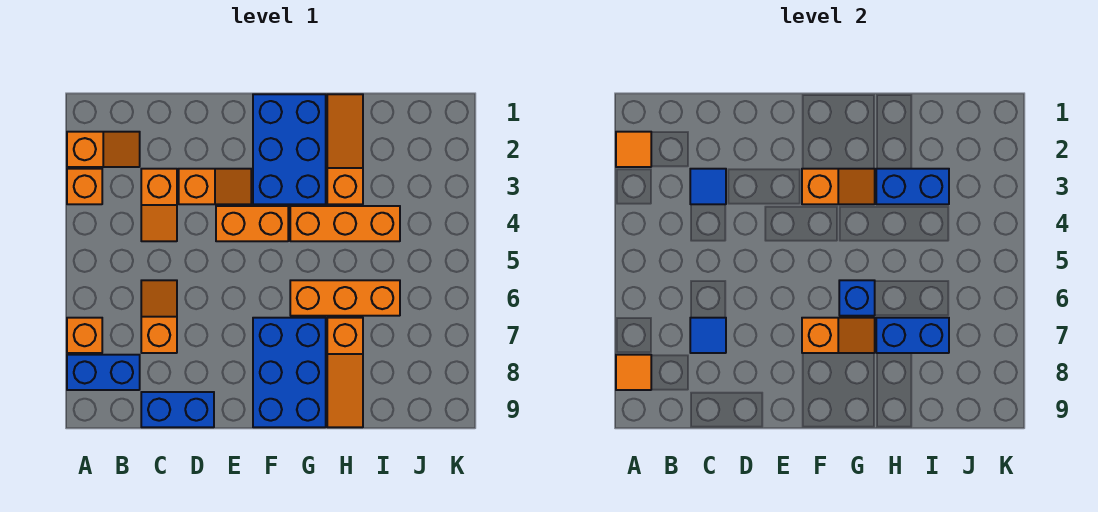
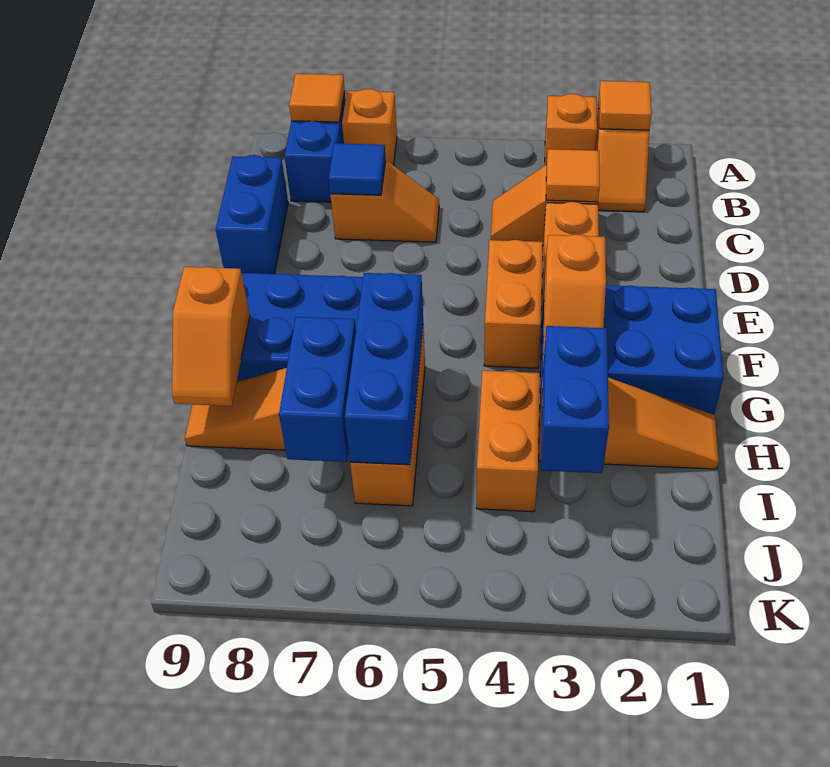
blue tile C3 level 2 -> orange tile C3 level 2
orange slope F7:G7 level 2 top F -> orange slope G9:H9 level 2 top G
orange brick G4:I4 level 1 -> orange brick H4:I4 level 1
blue brick G6 level 2 -> blue brick G6:I6 level 2

